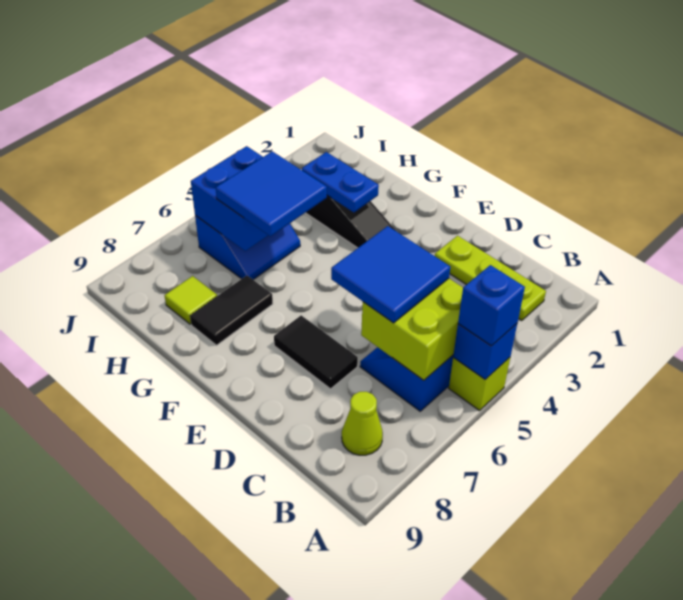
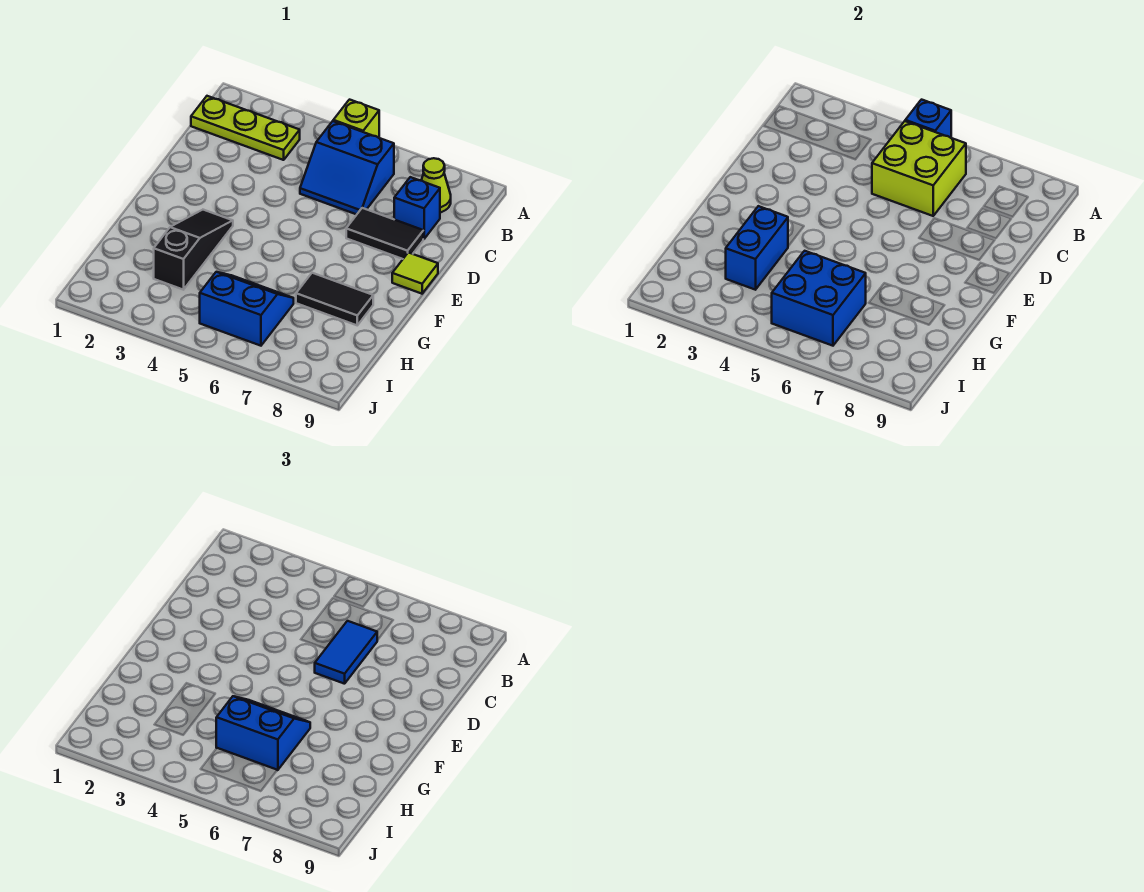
blue brick A5 level 3 -> blue brick C8 level 1
lime plate B2:D2 level 1 -> lime plate B1:B3 level 1
blue tile C5:D6 level 3 -> blue tile C6:D6 level 3
black tile D7:E7 level 1 -> black tile D7:D8 level 1
blue plate G3:H3 level 2 -> blue brick G3:H3 level 2
blue tile G5:H6 level 3 -> blue slope G5:H6 level 3 top H
lime tile H8 level 1 -> lime tile E9 level 1

